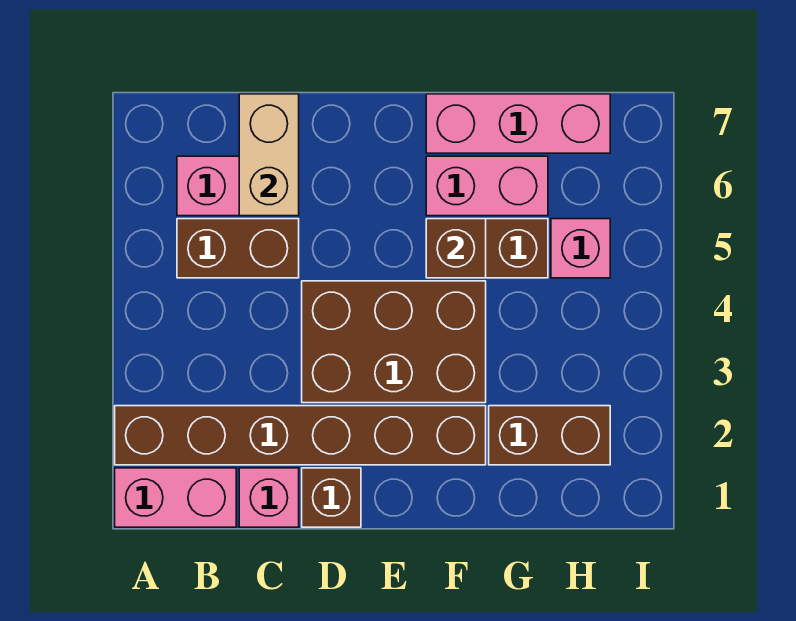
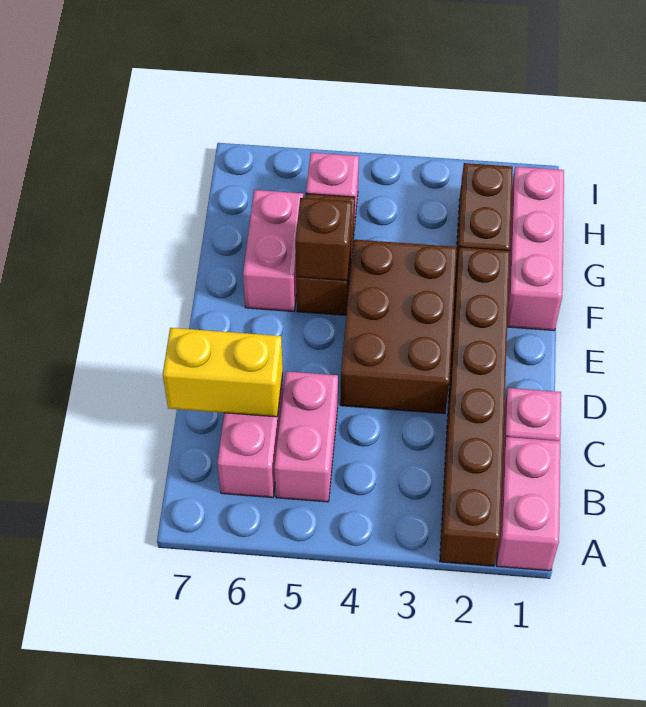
brown brick B5:C5 level 1 -> pink brick B5:C5 level 1
tan brick C6:C7 level 2 -> yellow brick C6:C7 level 2
brown brick D1 level 1 -> none
pink brick F7:H7 level 1 -> pink brick F1:H1 level 1

